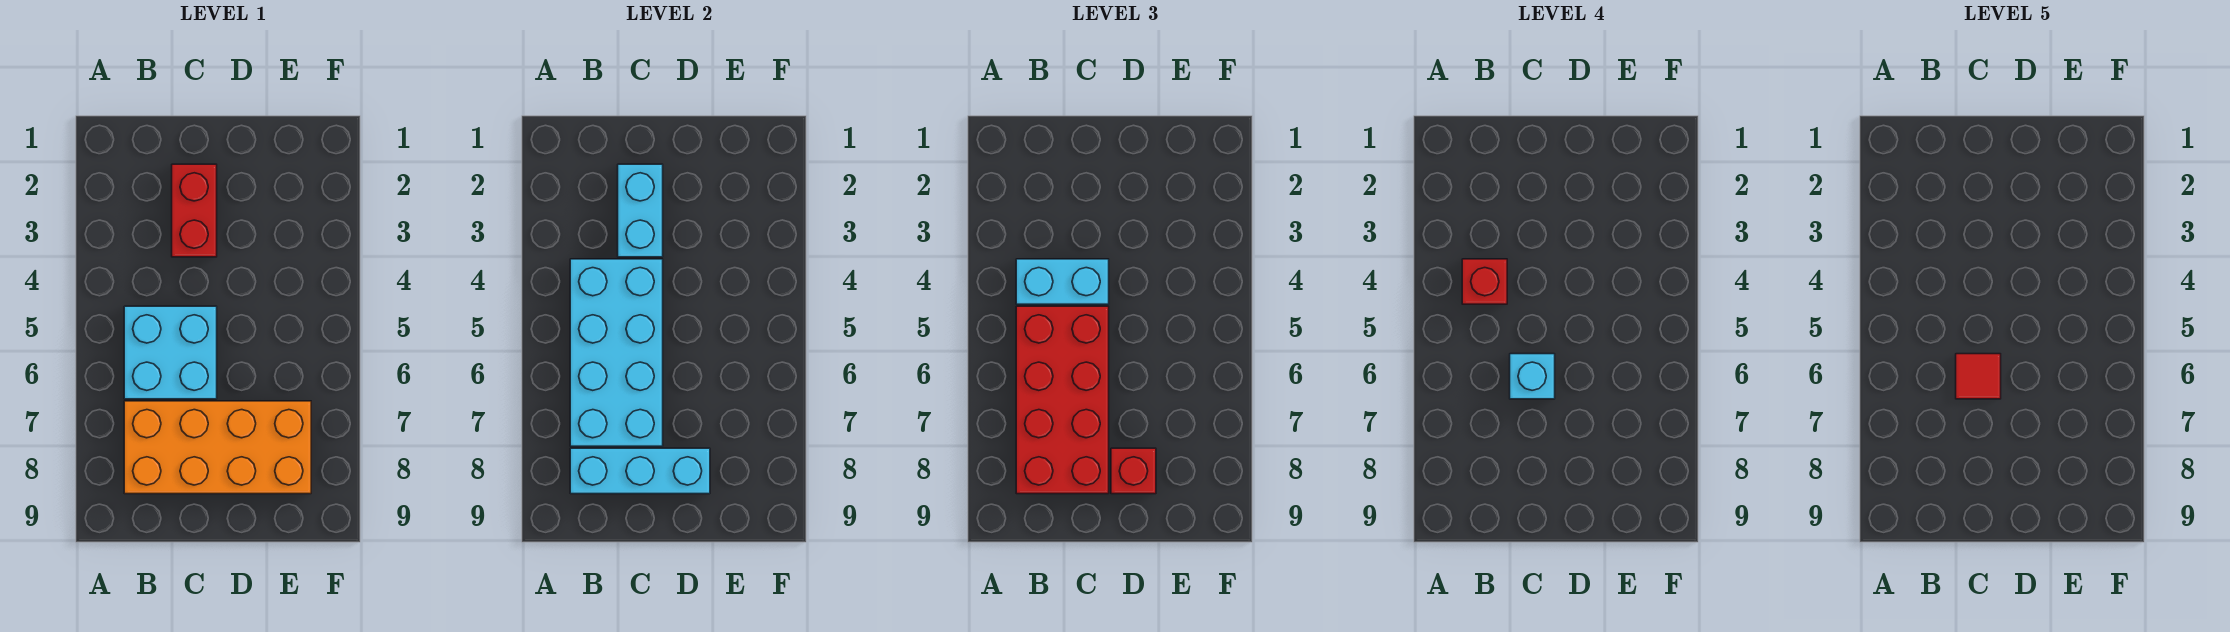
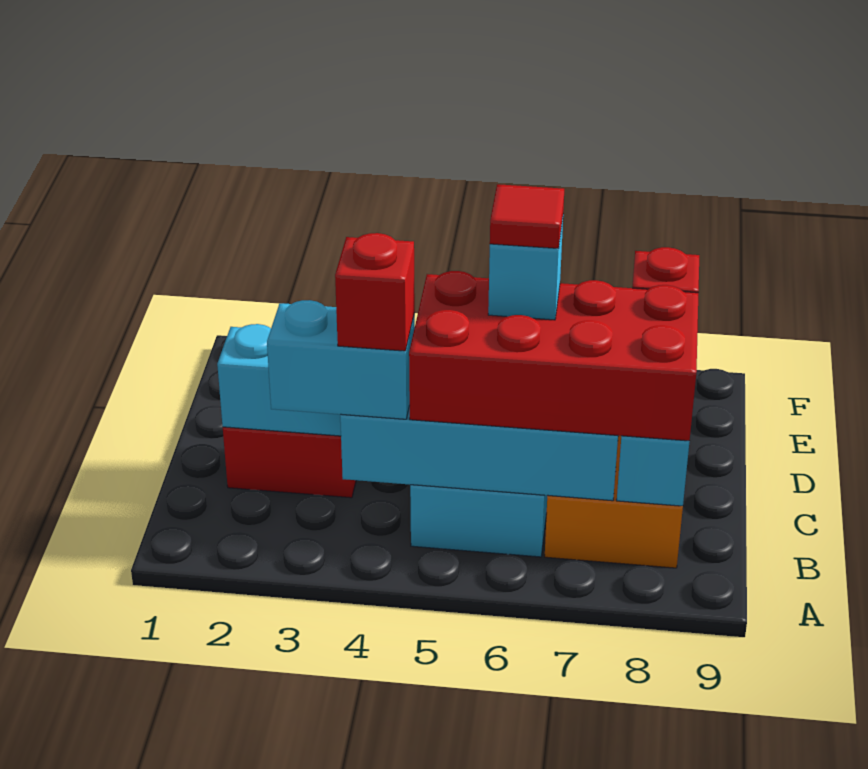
cyan brick B4:C4 level 3 -> cyan brick B3:B4 level 3

